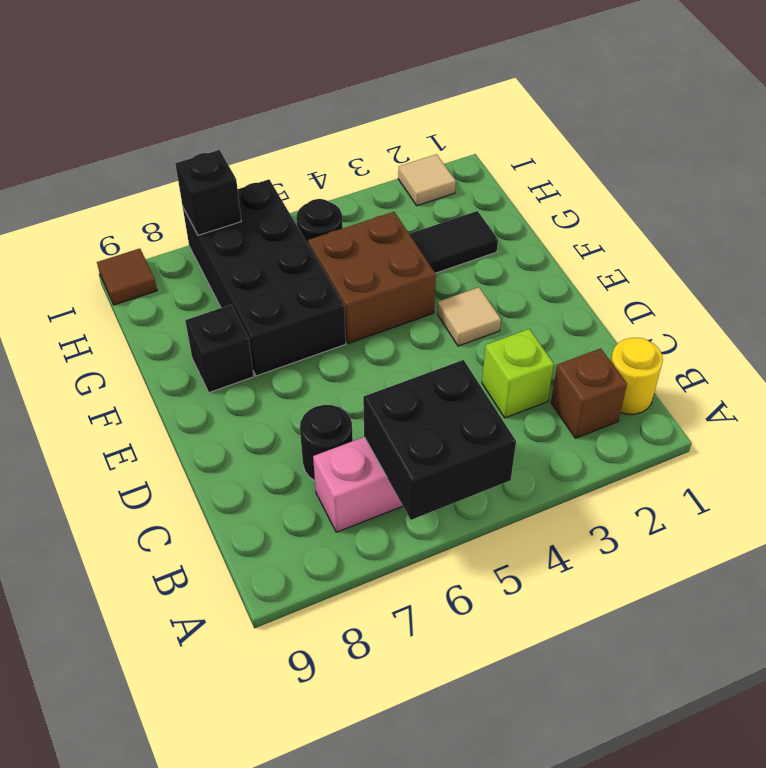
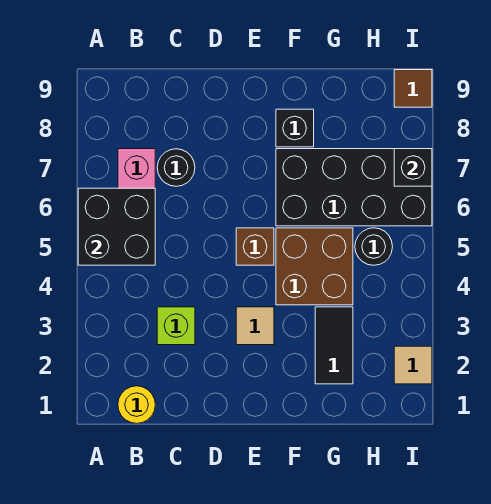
brown brick B2 level 1 -> brown brick E5 level 1

